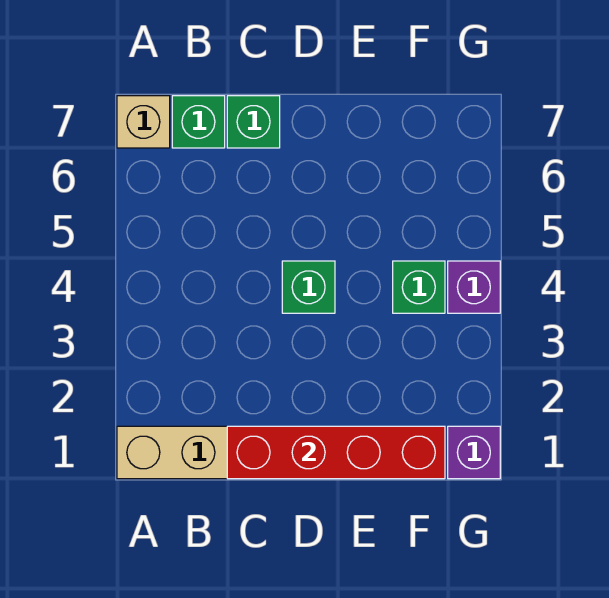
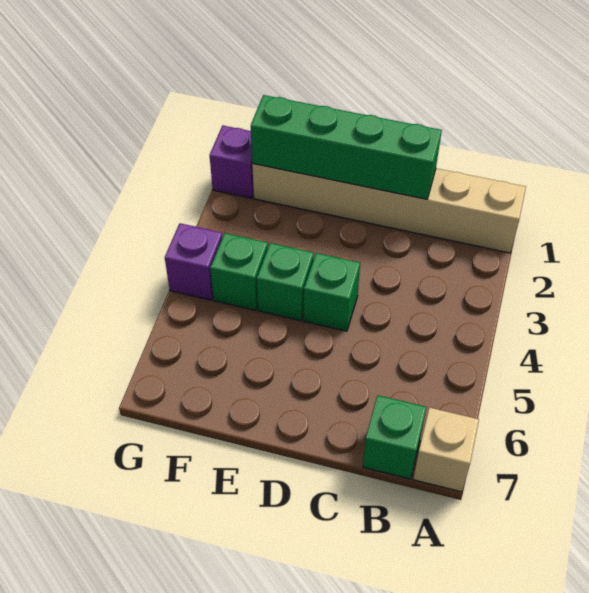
red brick C1:F1 level 2 -> green brick C1:F1 level 2
green brick C7 level 1 -> green brick E4 level 1

